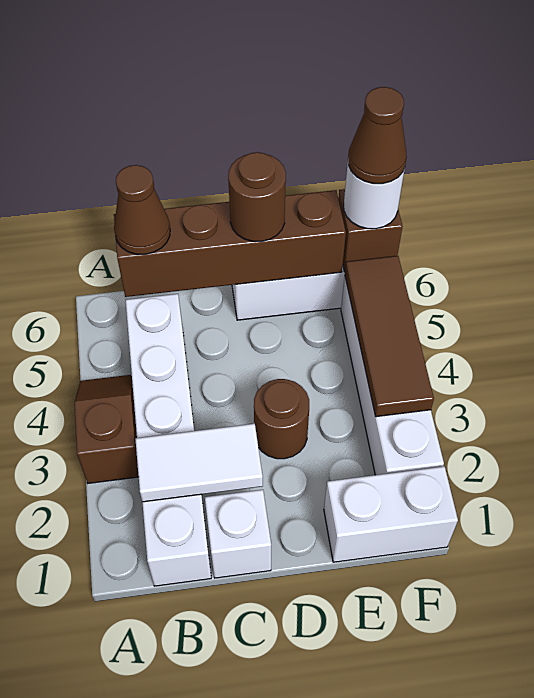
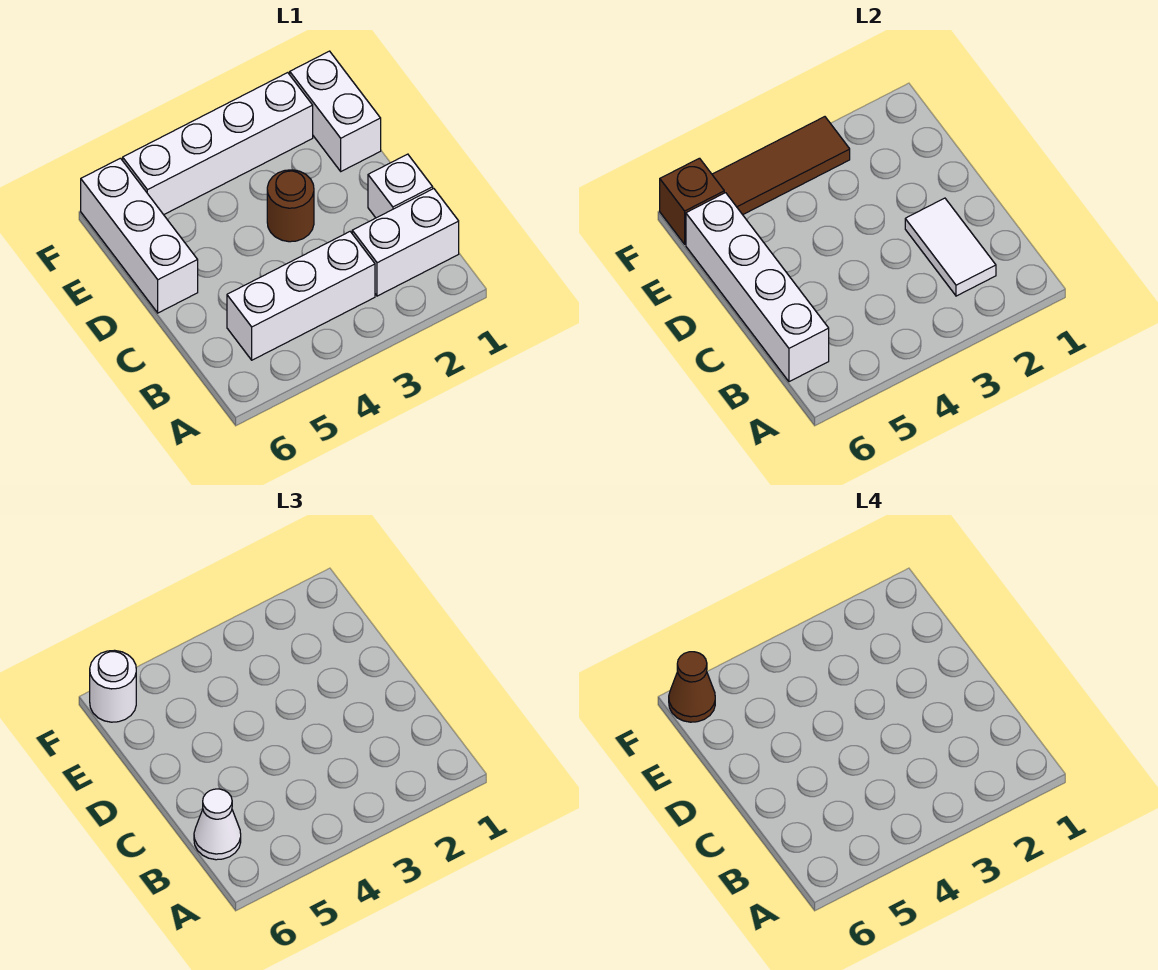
brown slope A3:A4 level 1 top 3 -> none
brown brick B6:E6 level 2 -> white brick B6:E6 level 2
brown cone B6 level 3 -> white cone B6 level 3
brown round brick D6 level 3 -> none

